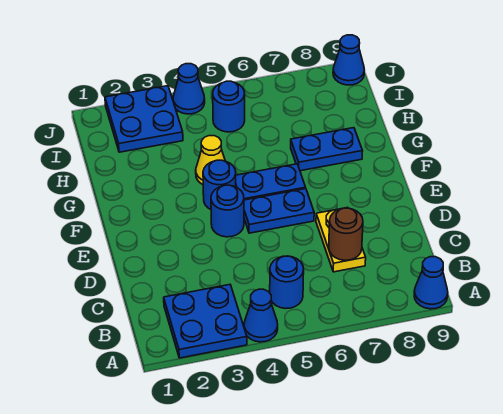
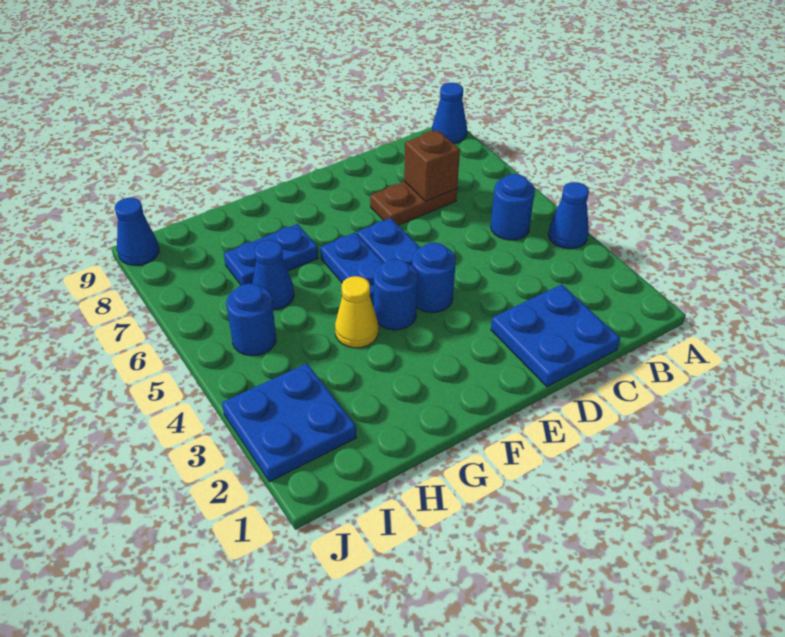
blue plate A2:B3 level 1 -> blue plate C1:D2 level 1
yellow plate C7:D7 level 1 -> brown plate C7:D7 level 1
brown round brick C7 level 2 -> brown brick C7 level 2
blue plate G7:G8 level 1 -> blue plate G7:H7 level 1
blue cone J4 level 1 -> blue cone H6 level 1

